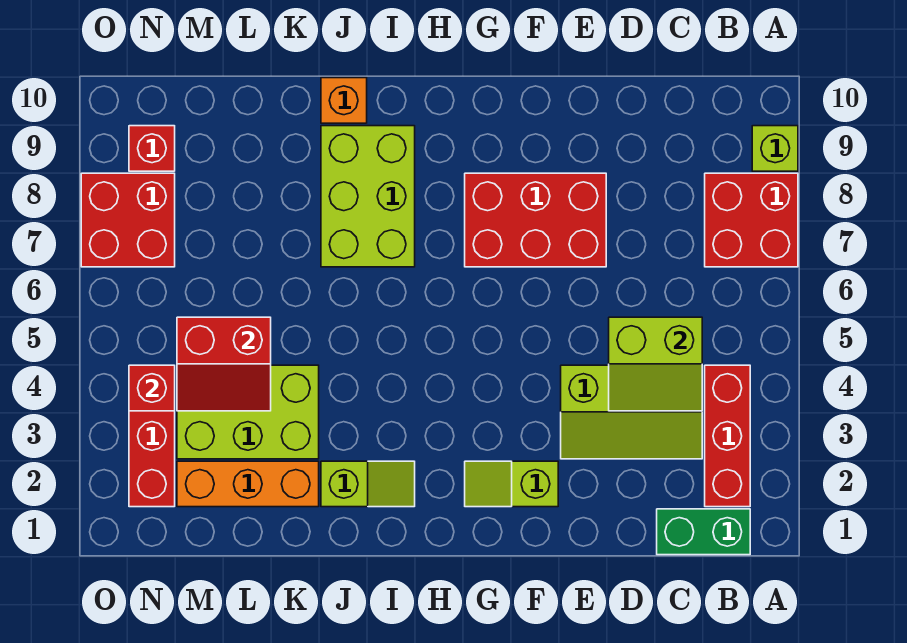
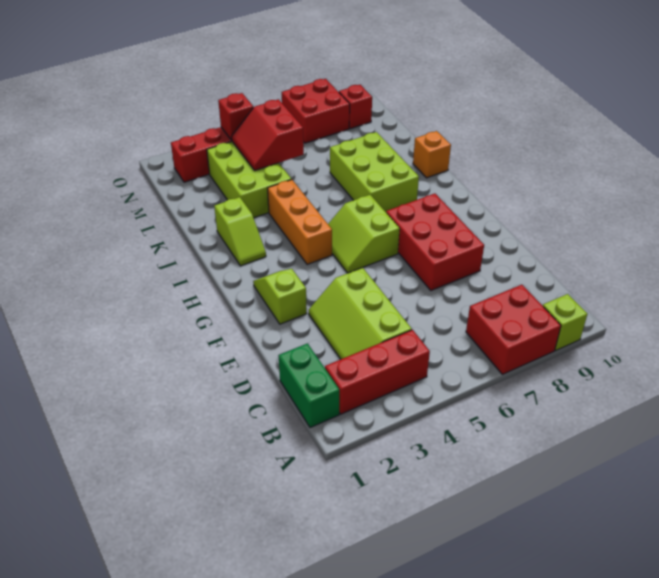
lime slope C4:D5 level 2 top 5 -> lime slope G5:H6 level 1 top 6
lime brick I7:J9 level 1 -> lime brick I7:K8 level 1
orange brick K2:M2 level 1 -> orange brick H4:J4 level 1

